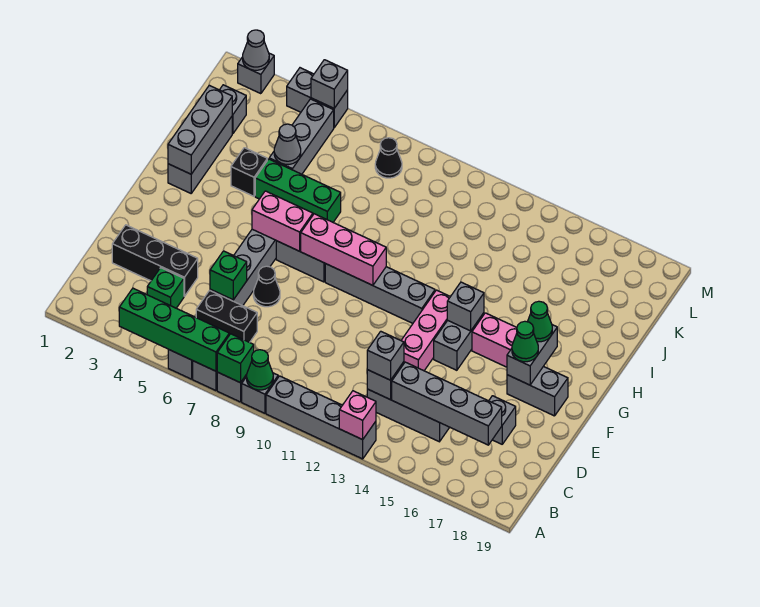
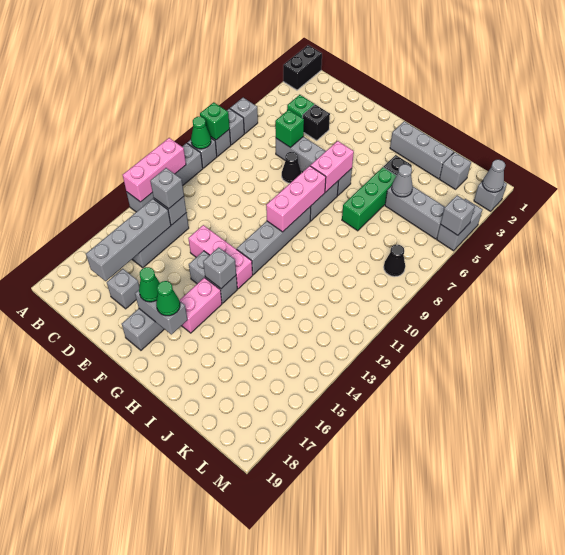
green brick A4:A7 level 2 -> none
pink brick A13 level 2 -> pink brick A11:A13 level 2
black brick C6:C7 level 1 -> black brick A1:A2 level 1
black brick D2:D4 level 1 -> black brick D4 level 1
grey brick H2:J2 level 2 -> none

